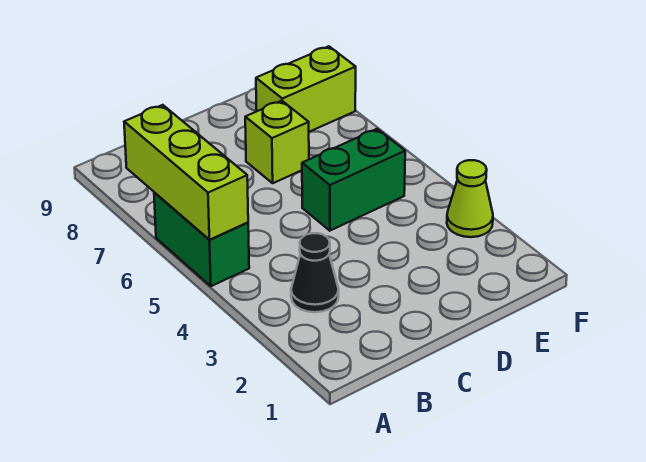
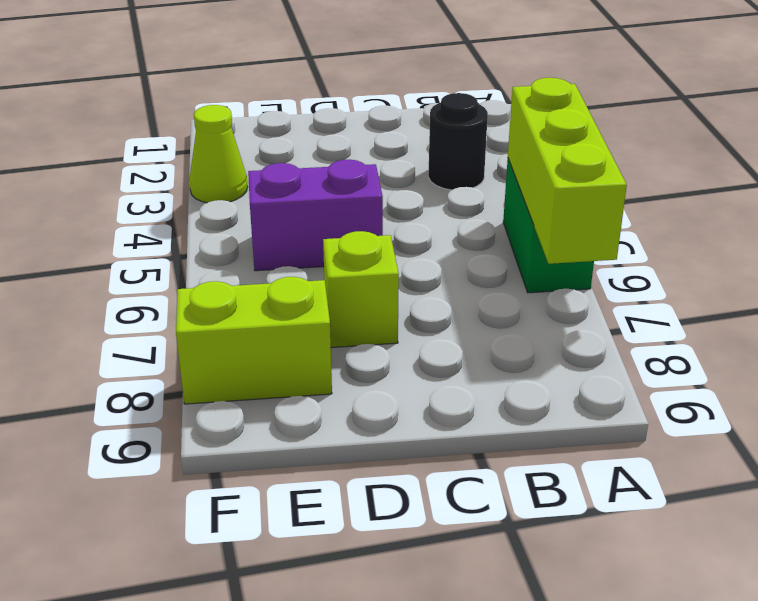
black cone B3 level 1 -> black round brick B3 level 1
green brick D5:E5 level 1 -> purple brick D5:E5 level 1

